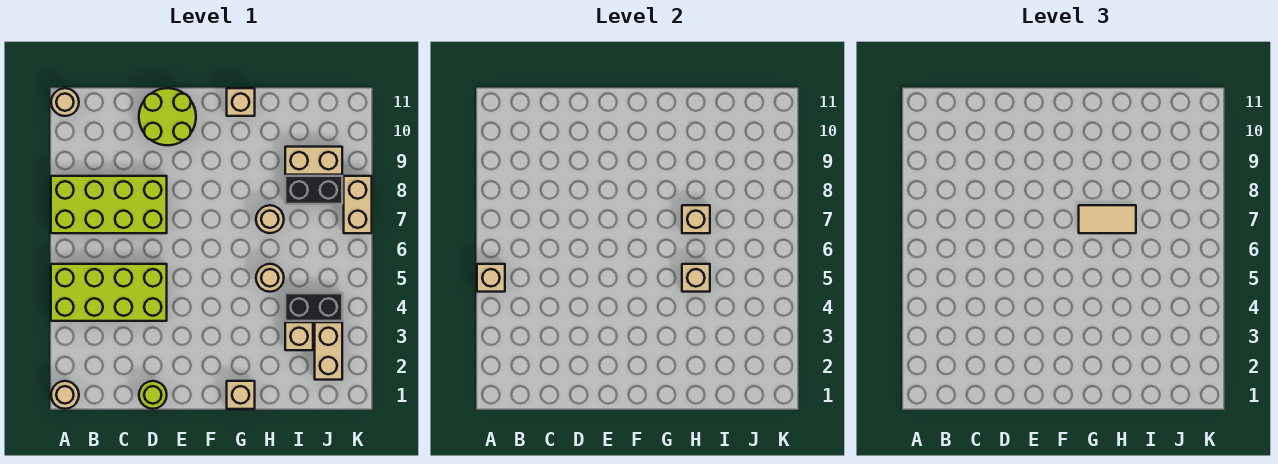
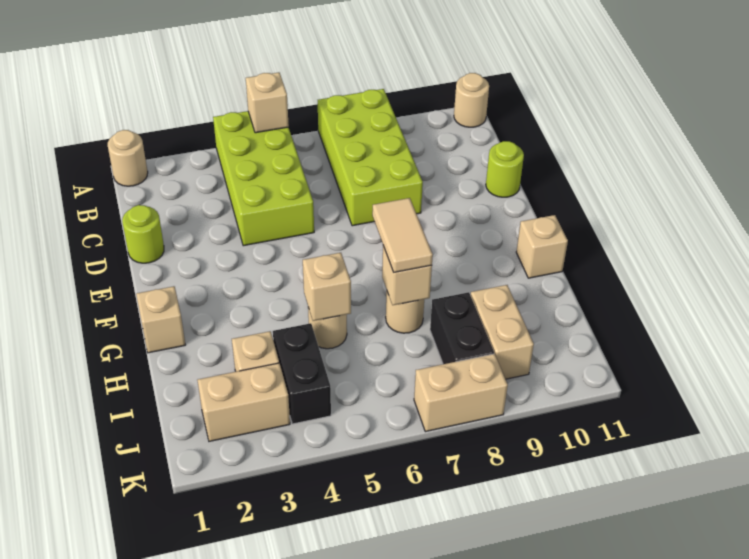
lime round brick D10:E11 level 1 -> lime round brick D11 level 1

